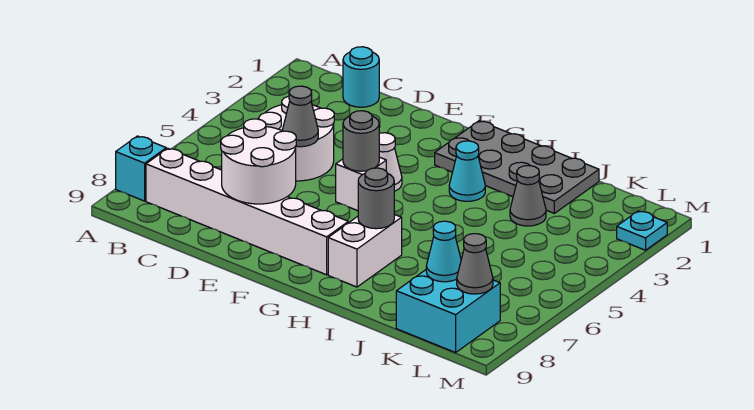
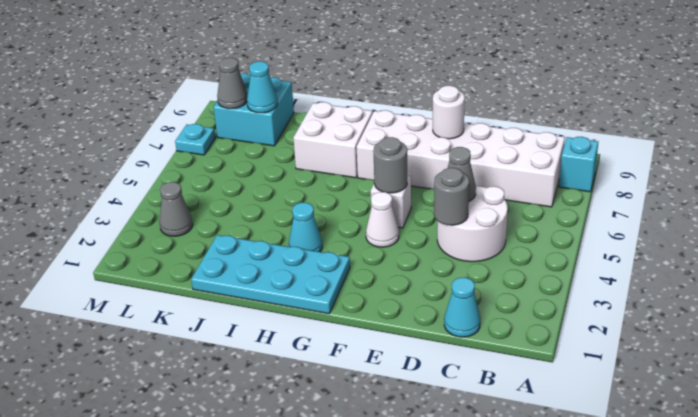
white brick B8:G8 level 1 -> white brick B7:G8 level 1
cyan round brick C1 level 1 -> cyan cone C1 level 1
white round brick D7:E8 level 2 -> white round brick E8 level 2
grey plate G1:J2 level 1 -> cyan plate G1:J2 level 1
white brick H7:H8 level 1 -> white brick H7:I8 level 1
grey round brick H7 level 2 -> grey round brick D4 level 2
grey cone J3 level 1 -> grey cone L3 level 1
cyan plate M2 level 1 -> cyan plate M7 level 1

